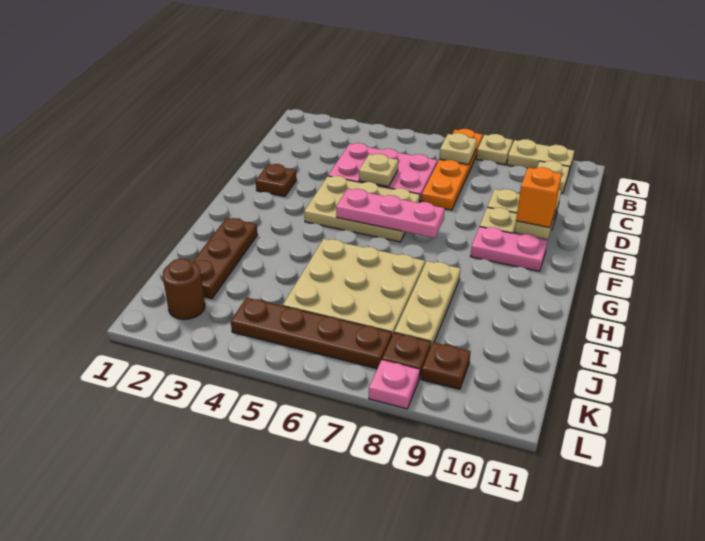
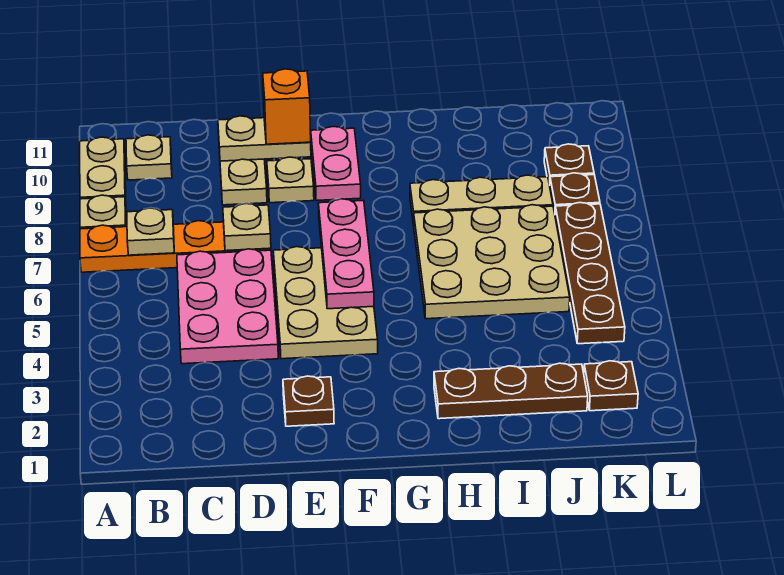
tan plate D5 level 2 -> tan plate D7 level 2
brown round brick K2 level 1 -> brown plate K2 level 1
pink plate L8 level 1 -> none

